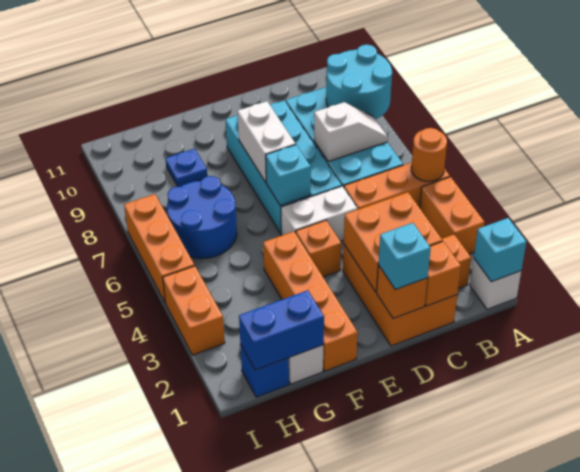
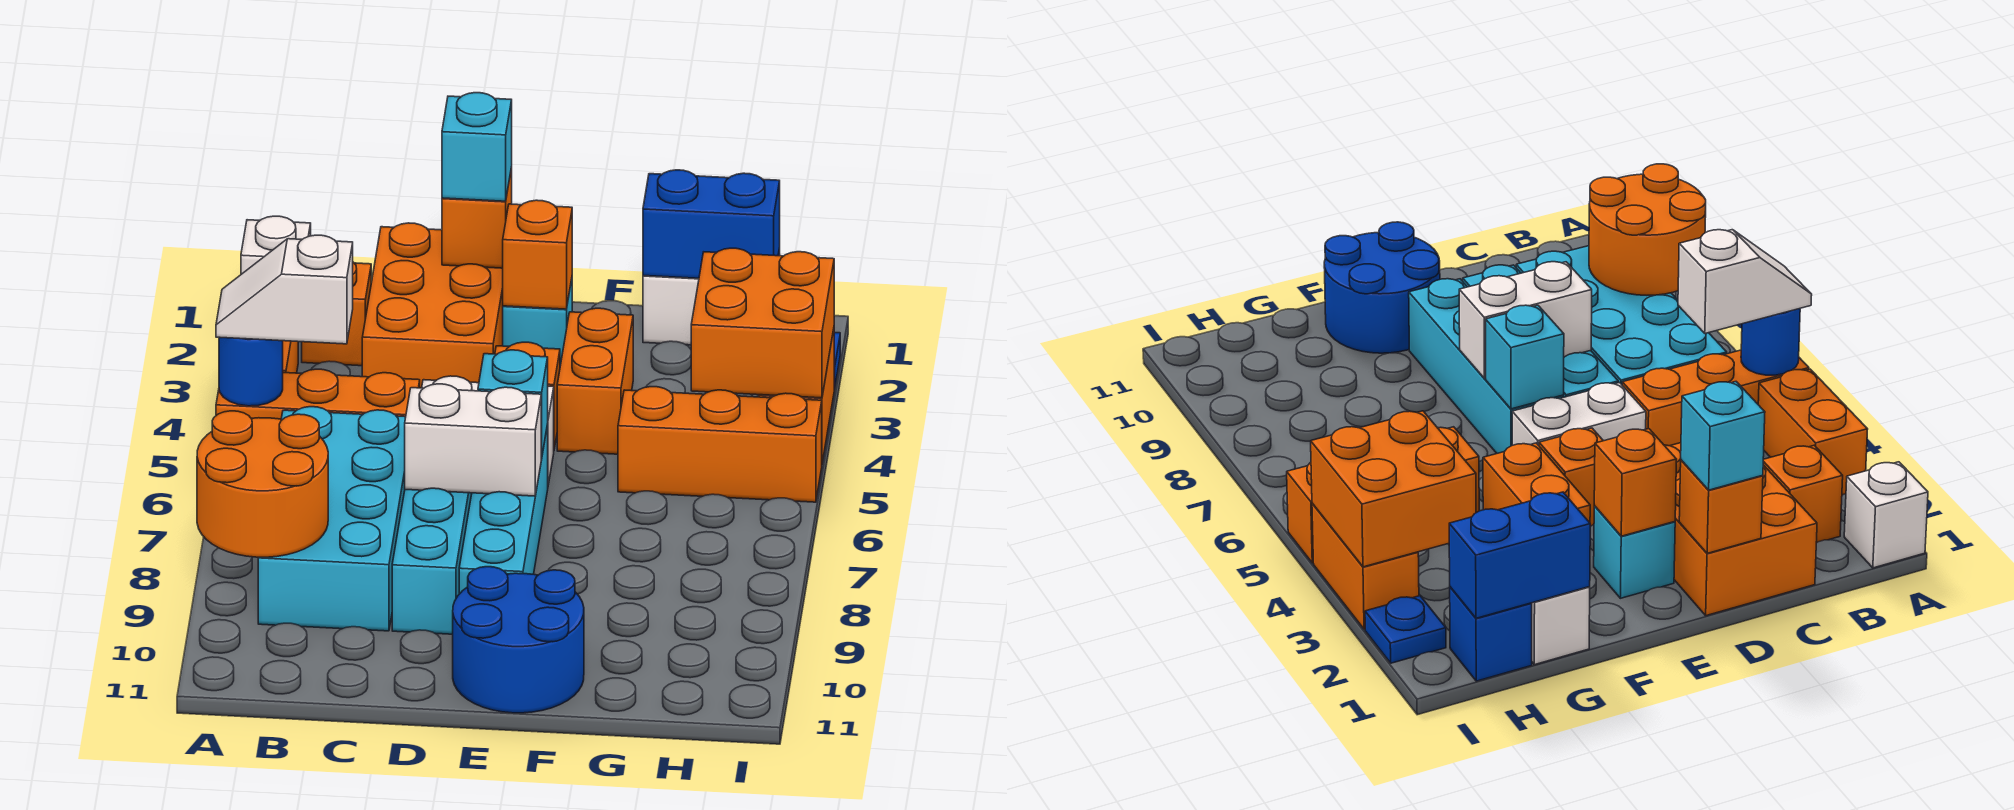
cyan brick A1 level 2 -> cyan brick E2 level 1
orange round brick A5 level 2 -> blue round brick A5 level 2
cyan round brick A8:B9 level 2 -> orange round brick A8:B9 level 2
white slope B7:C7 level 2 top C -> white slope A5:B5 level 3 top B
orange brick C1 level 2 -> orange brick E2 level 2
orange brick C2:D3 level 2 -> orange brick H3:I4 level 2
white brick E7:E8 level 2 -> white brick D7:E7 level 2
orange brick F1:F4 level 1 -> orange brick F3:F4 level 1
blue round brick G6:H7 level 1 -> blue round brick E10:F11 level 1
blue plate G9 level 1 -> blue plate I2 level 1
orange brick I5:I7 level 1 -> orange brick G5:I5 level 1

